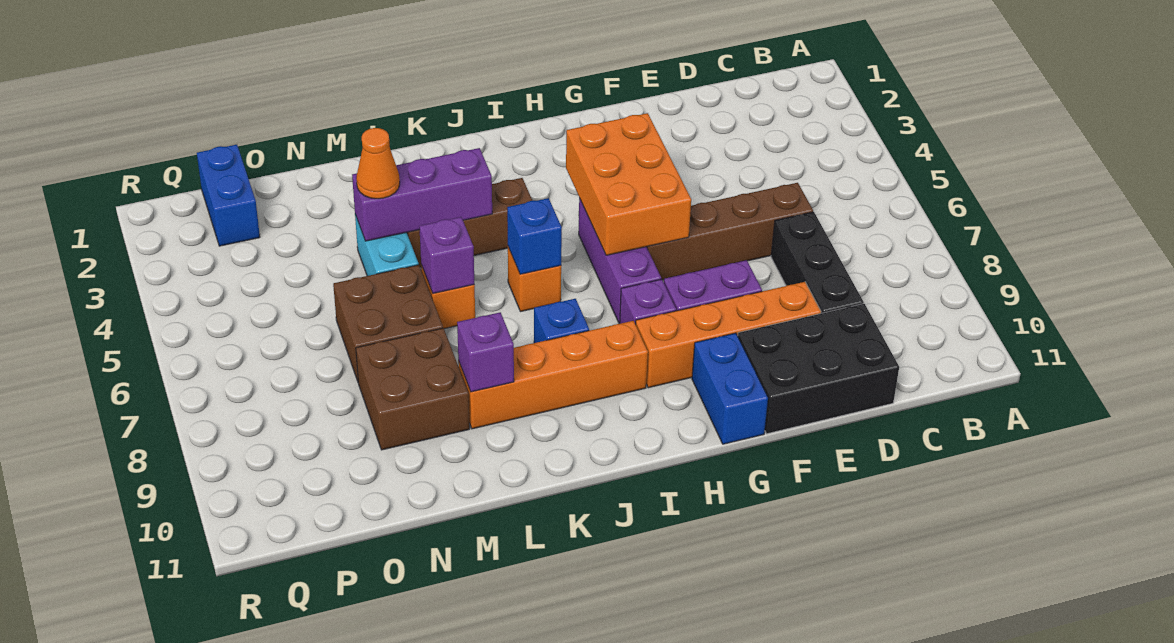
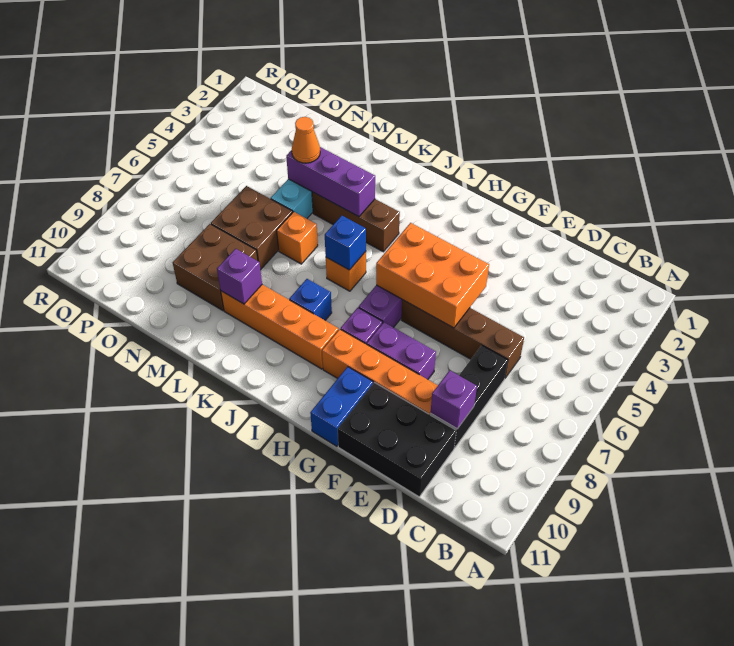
orange brick G4:H6 level 2 -> orange brick F5:H6 level 2
purple brick L6 level 2 -> purple brick D9 level 2
blue brick P1:P2 level 1 -> none

